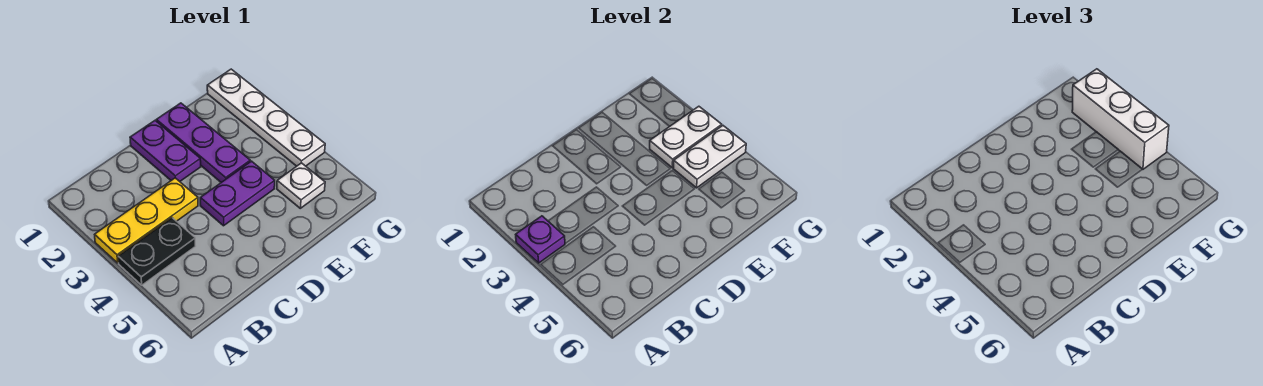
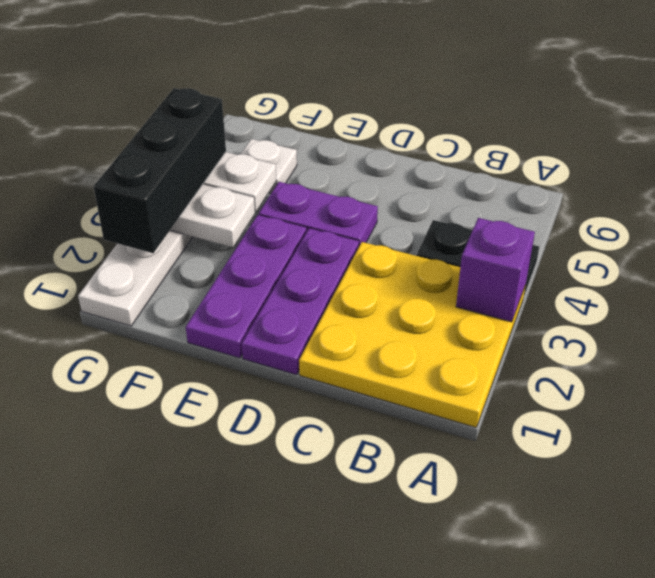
yellow plate A3:C3 level 1 -> yellow plate A1:C3 level 1
purple plate A3 level 2 -> purple brick A3 level 2
purple plate D1:D2 level 1 -> purple plate D1:D3 level 1
white brick G2:G4 level 3 -> black brick G2:G4 level 3

